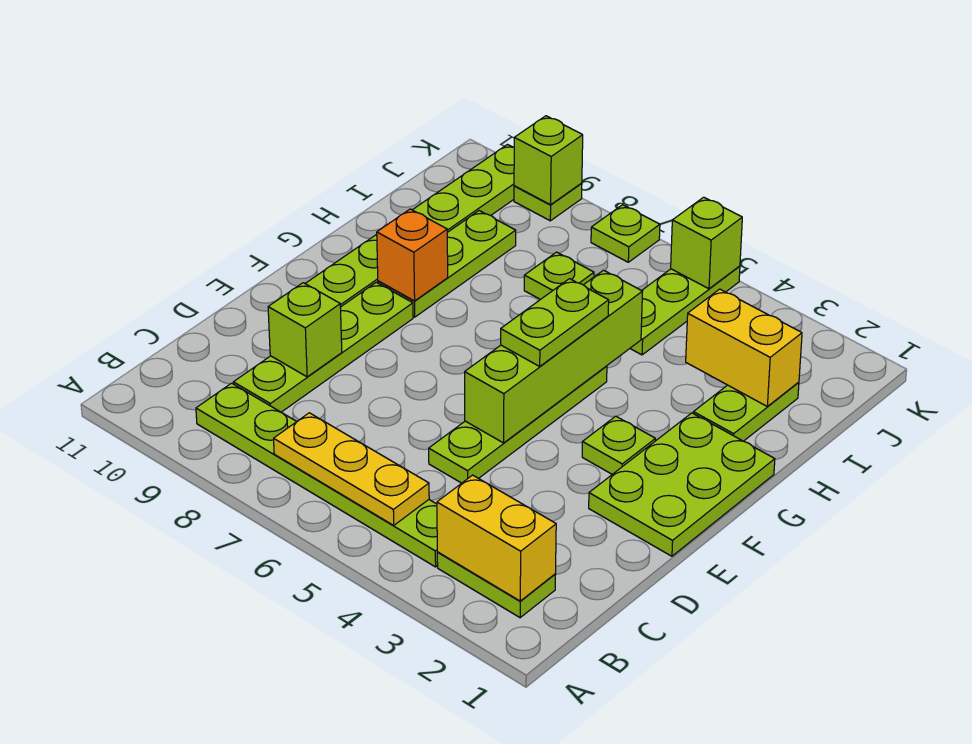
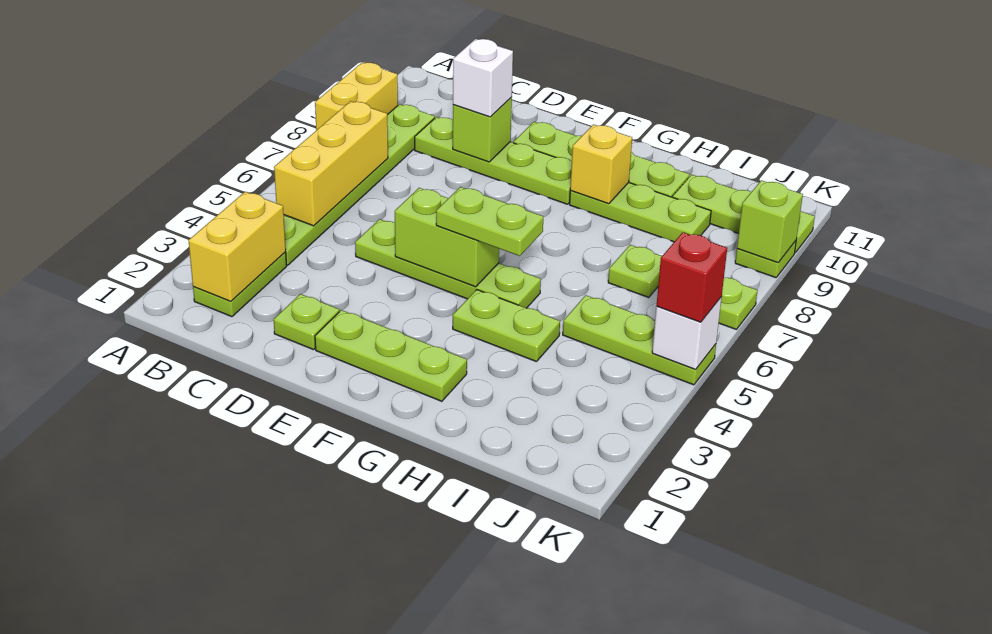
yellow plate B5:B7 level 2 -> yellow brick B5:B7 level 2
none -> white brick D9 level 3
lime plate E1:G2 level 1 -> lime plate E2:G2 level 1
lime brick E5:H5 level 2 -> lime brick E5:F5 level 2
lime plate F3 level 1 -> lime plate D2 level 1
orange brick G9 level 2 -> yellow brick G9 level 2
lime plate H2:I2 level 1 -> lime plate G4:H4 level 1
yellow brick I2:I3 level 2 -> yellow brick A8:A9 level 1
lime brick K5 level 2 -> white brick K5 level 2
none -> red brick K5 level 3

